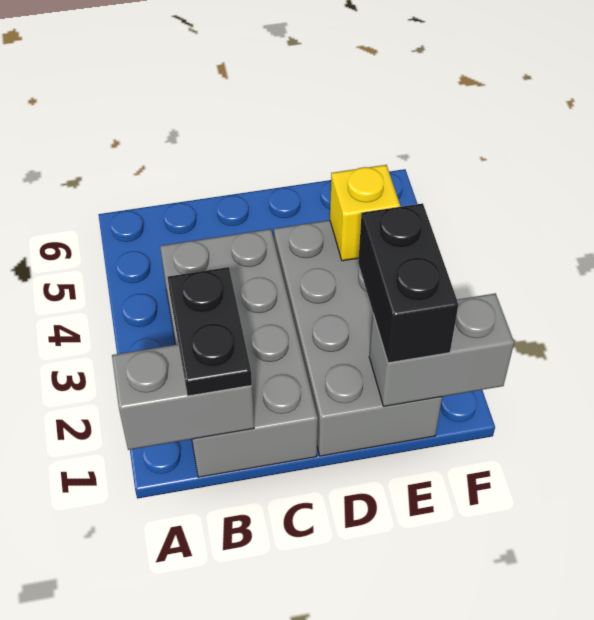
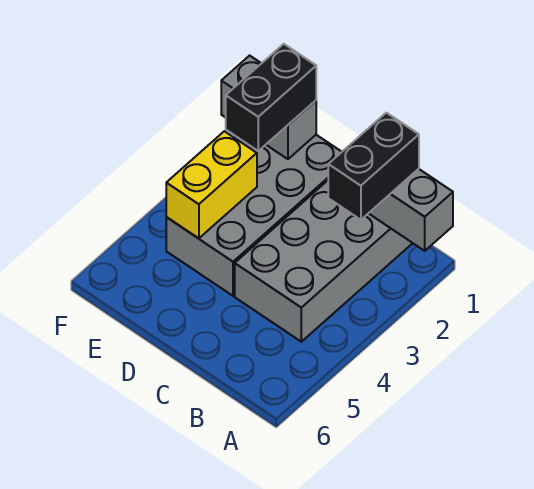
black plate B1:B2 level 3 -> black brick B1:B2 level 3
yellow brick E4 level 2 -> yellow brick E3:E4 level 2

